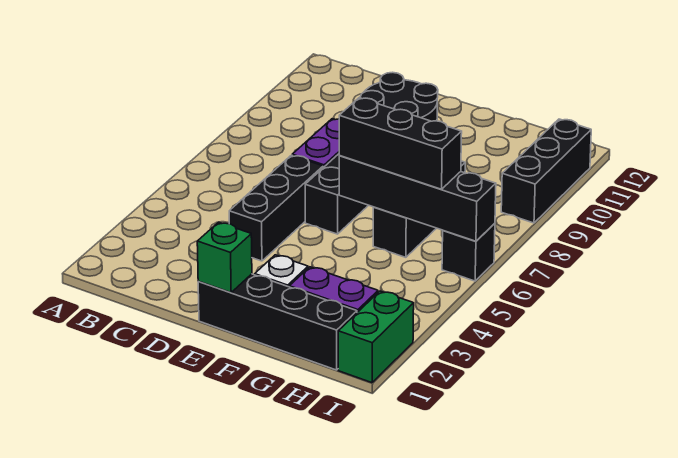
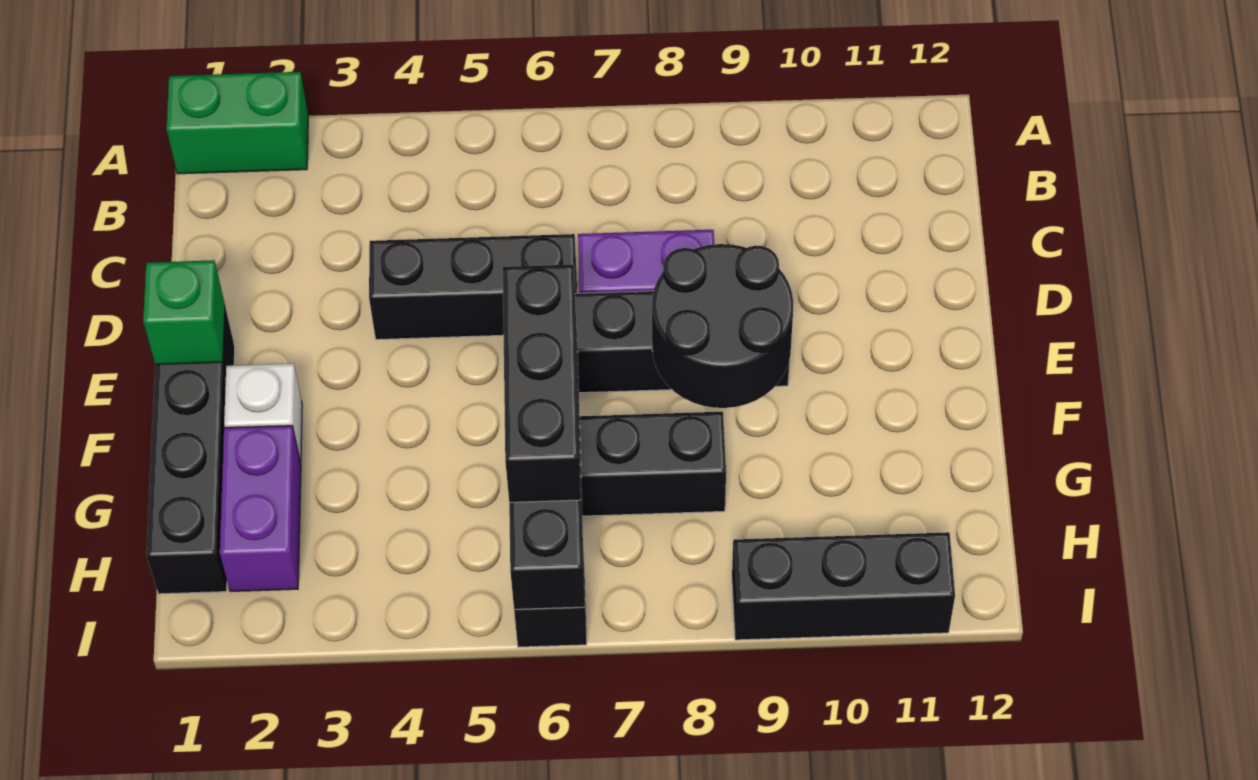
green brick I1:I2 level 1 -> green brick A1:A2 level 1

